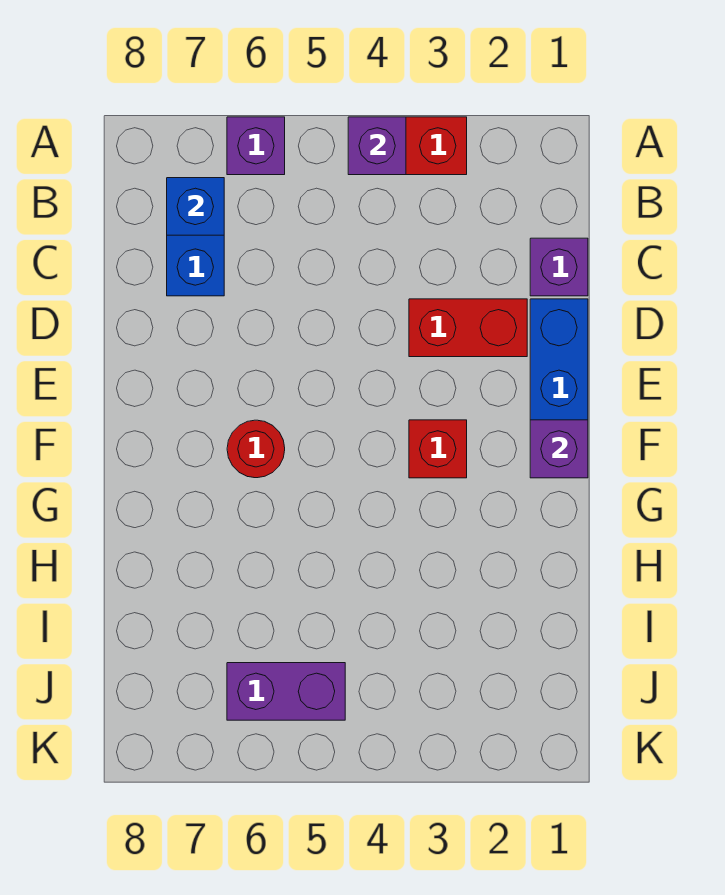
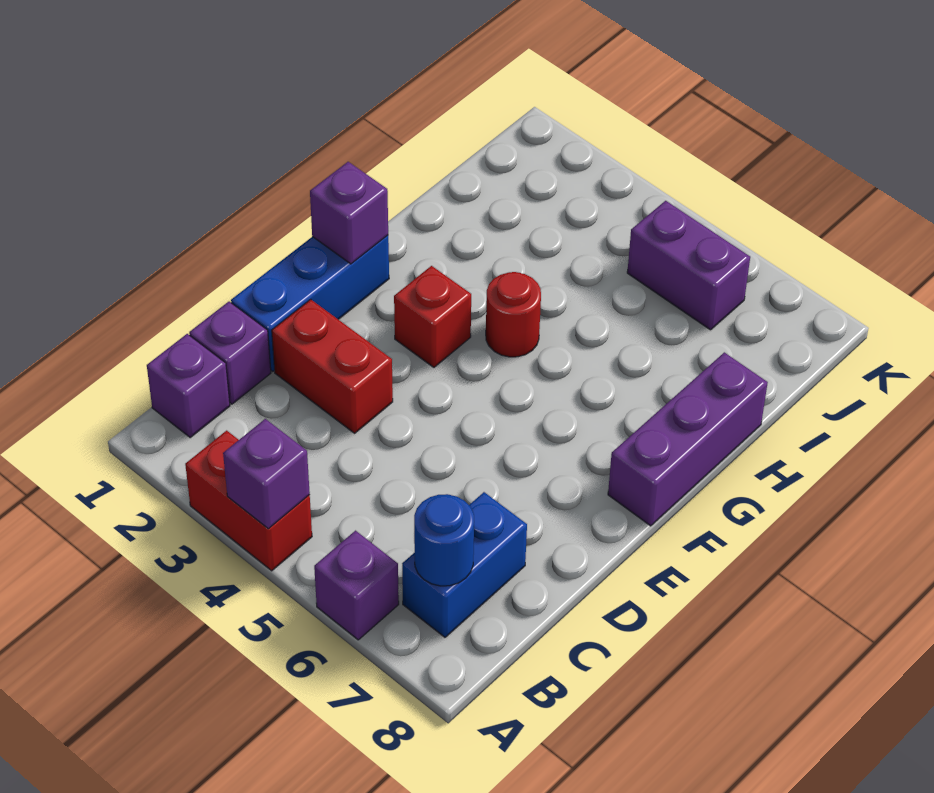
none -> purple brick B1 level 1
blue brick B7 level 2 -> blue round brick B7 level 2
red round brick F6 level 1 -> red round brick G4 level 1
none -> purple brick F8:H8 level 1

